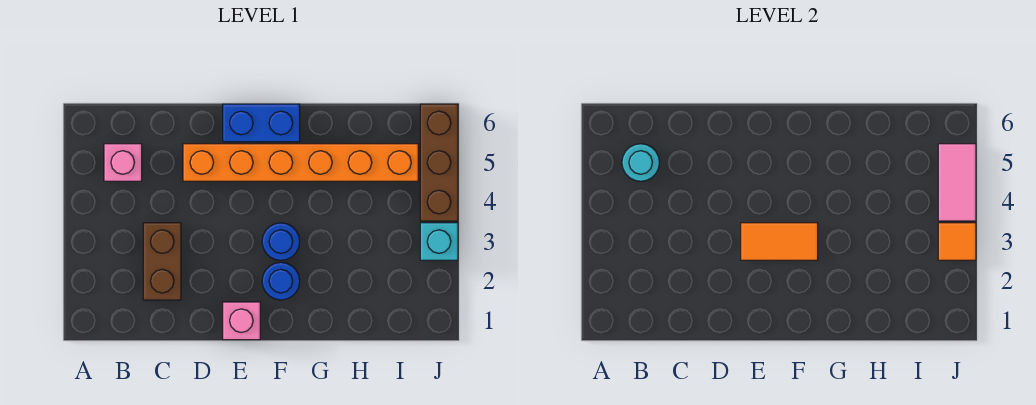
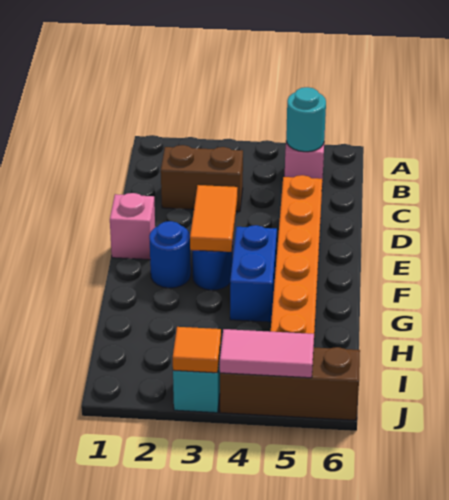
blue brick E6:F6 level 1 -> blue brick F4:G4 level 1

